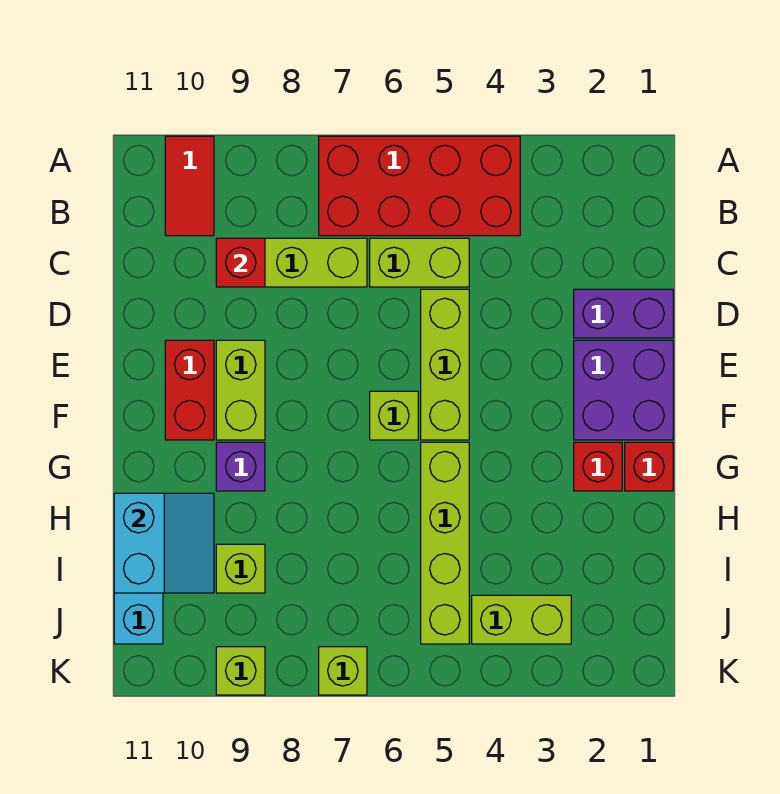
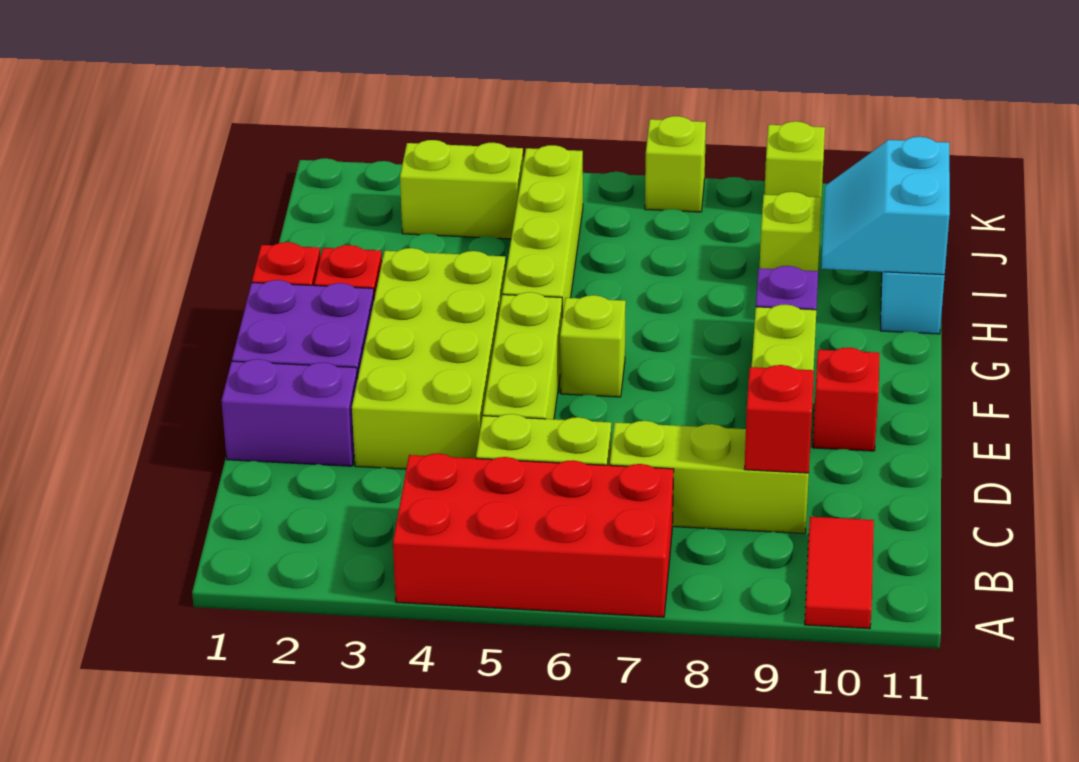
none -> lime brick D3:G4 level 1
red brick E10:F10 level 1 -> red brick E10 level 1

